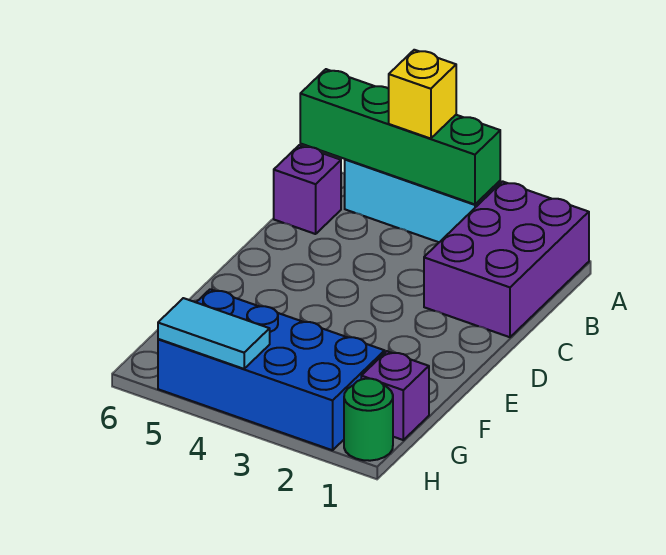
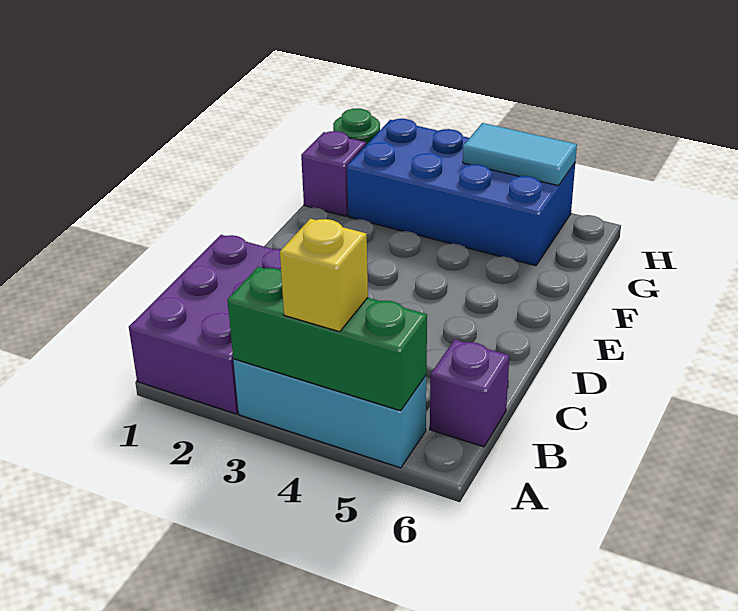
green brick A3:A6 level 2 -> green brick A3:A5 level 2

